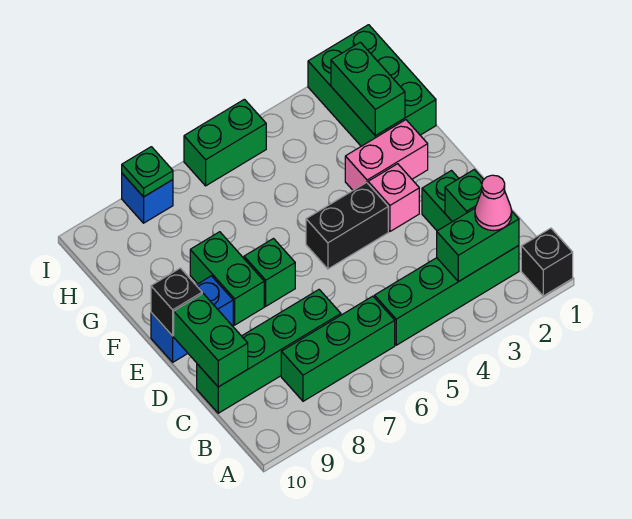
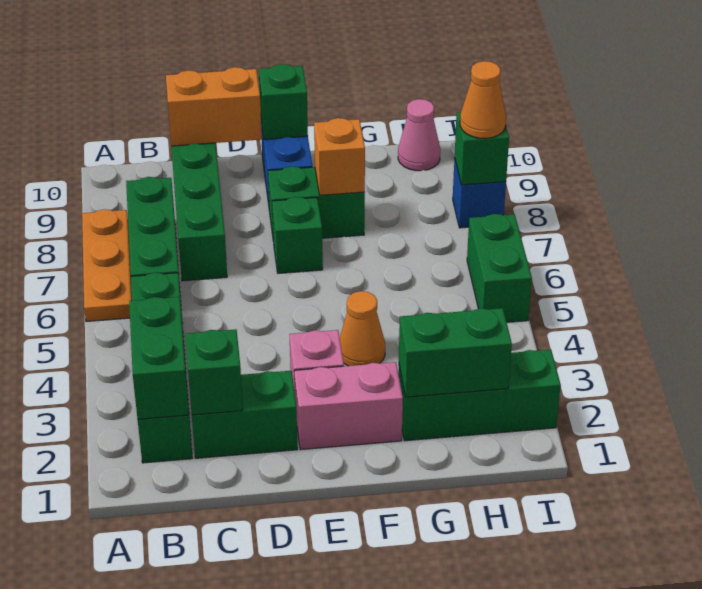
black brick A1 level 1 -> none
none -> orange plate A6:A8 level 1
pink cone B2 level 3 -> pink cone H10 level 1
green brick C10:D10 level 2 -> orange brick C10:D10 level 2
black brick E4:E5 level 1 -> none
black brick E10 level 2 -> green brick E10 level 2
pink brick F2:F3 level 1 -> pink brick E2:F2 level 1
none -> orange cone F4 level 1
none -> orange brick F8 level 2
green brick G1:I2 level 1 -> green brick G2:I2 level 1
green plate I8 level 2 -> green brick I8 level 2
none -> orange cone I8 level 3

